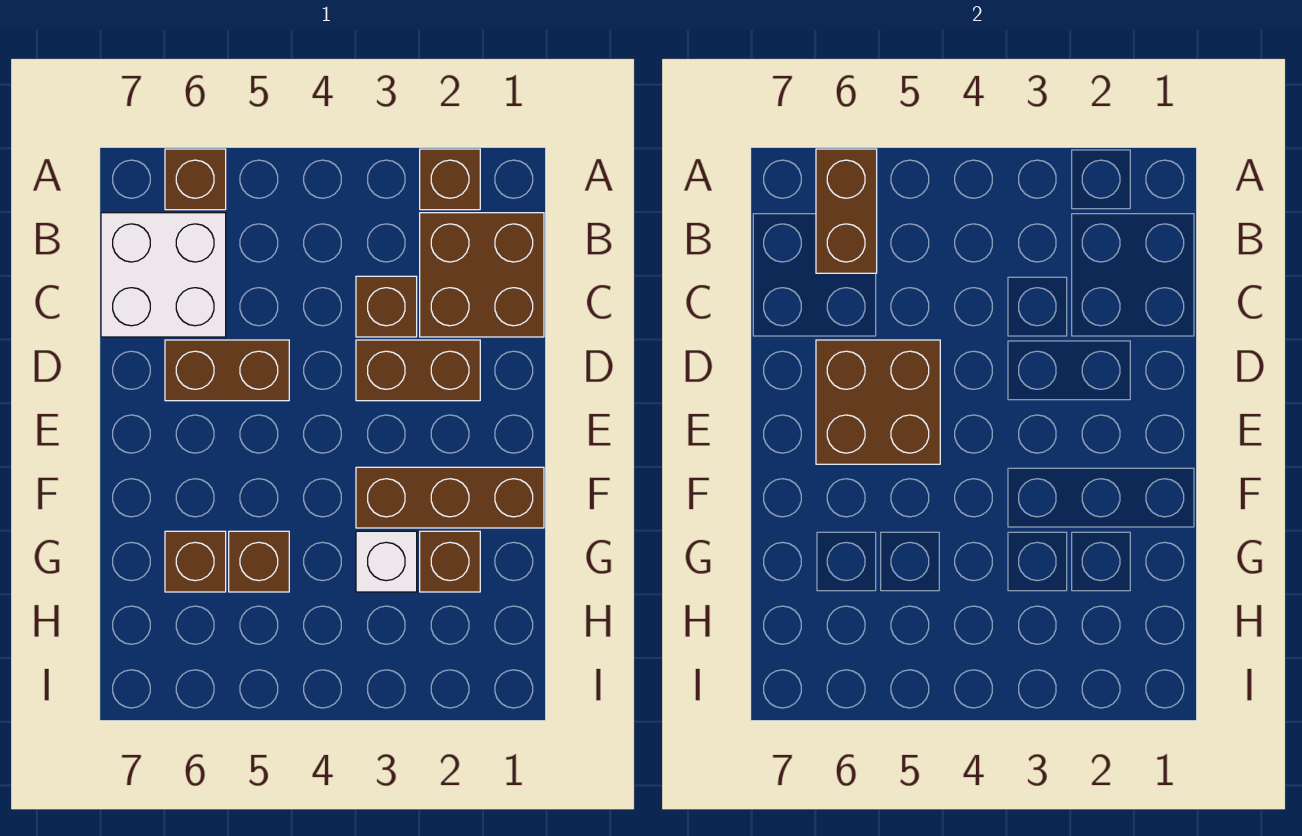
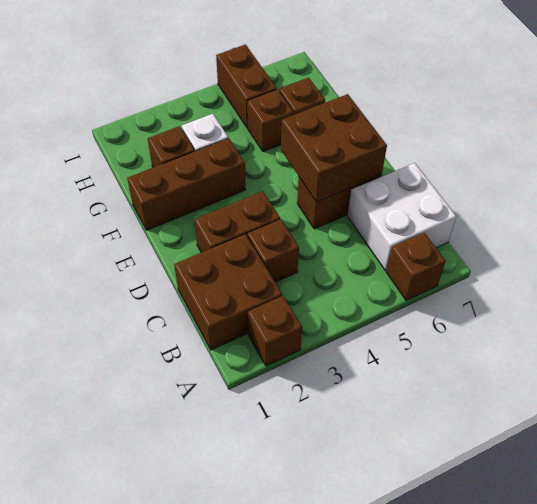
brown brick A6:B6 level 2 -> brown brick H5:I5 level 1

